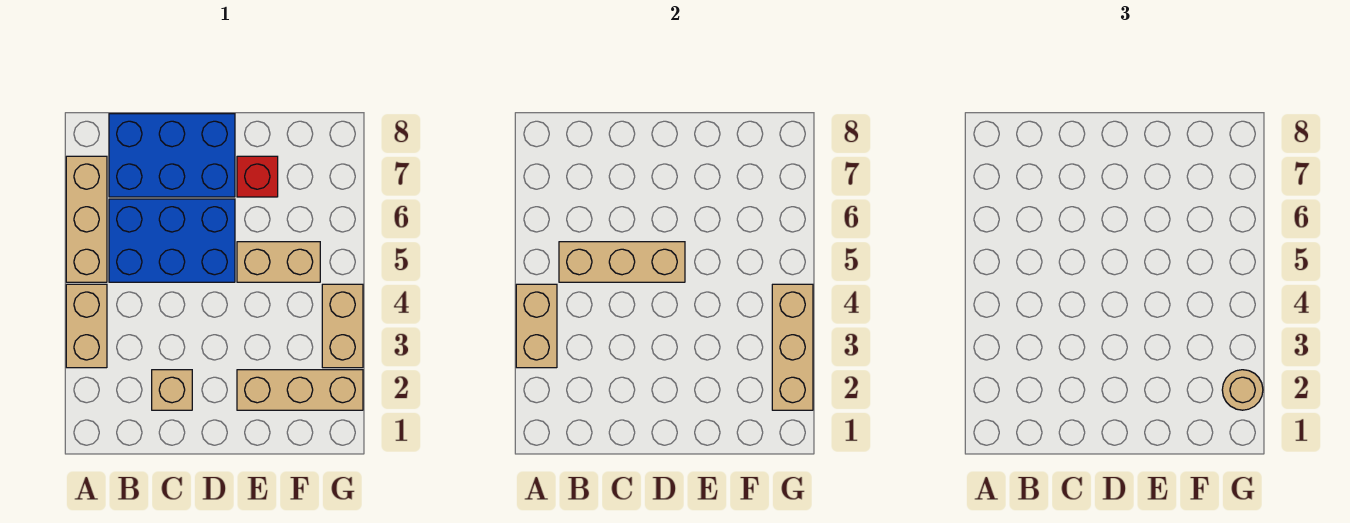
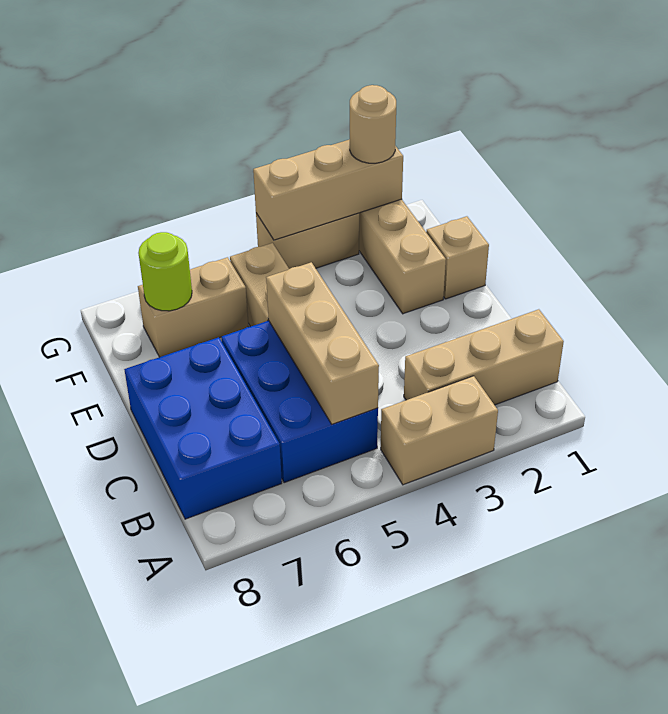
tan brick A3:A4 level 2 -> tan brick F6:F7 level 1
tan brick A5:A7 level 1 -> tan brick B1:B3 level 1
tan brick C2 level 1 -> tan brick E1 level 1
red brick E7 level 1 -> none
none -> lime round brick F7 level 2

